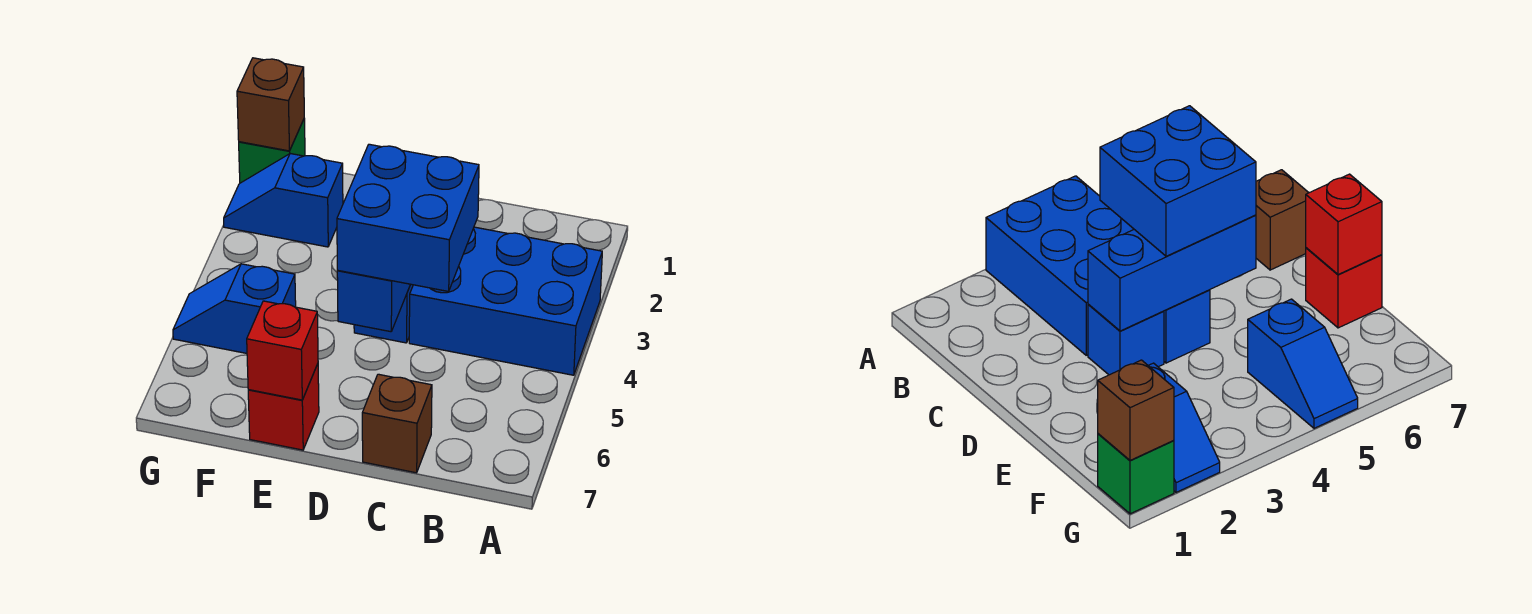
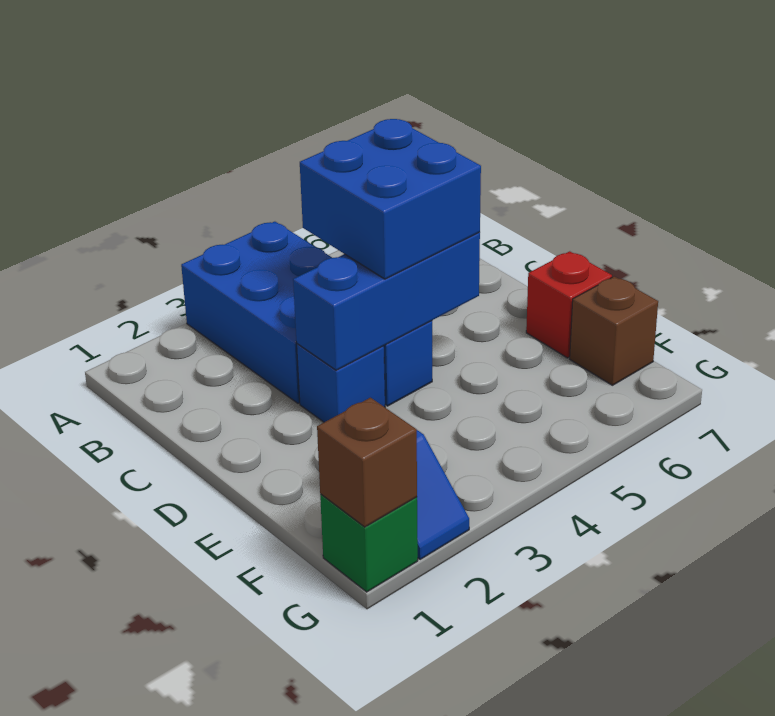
brown brick C7 level 1 -> brown brick F7 level 1
red brick E7 level 2 -> none
blue slope F5:G5 level 1 top F -> none

